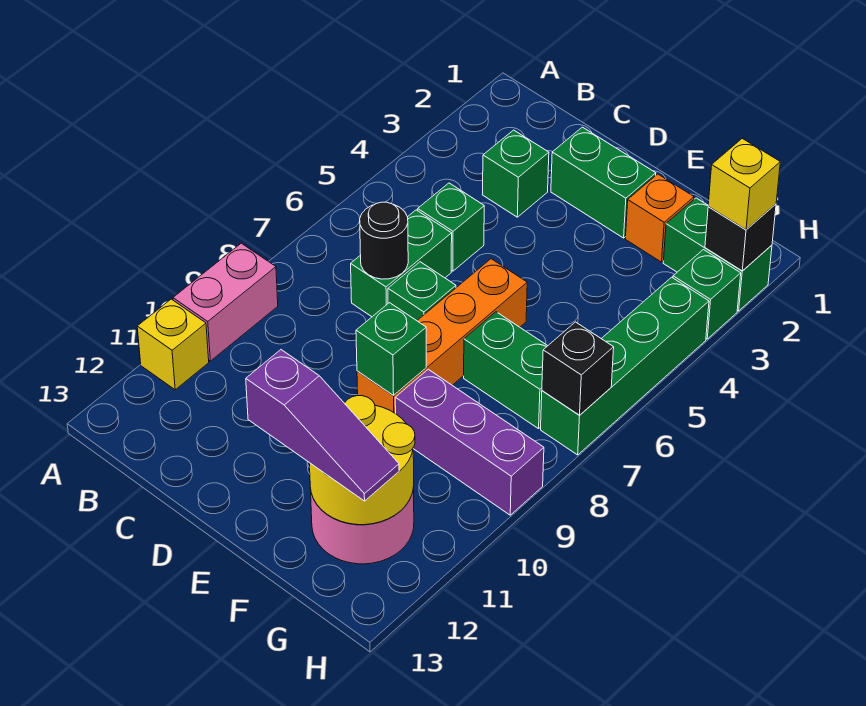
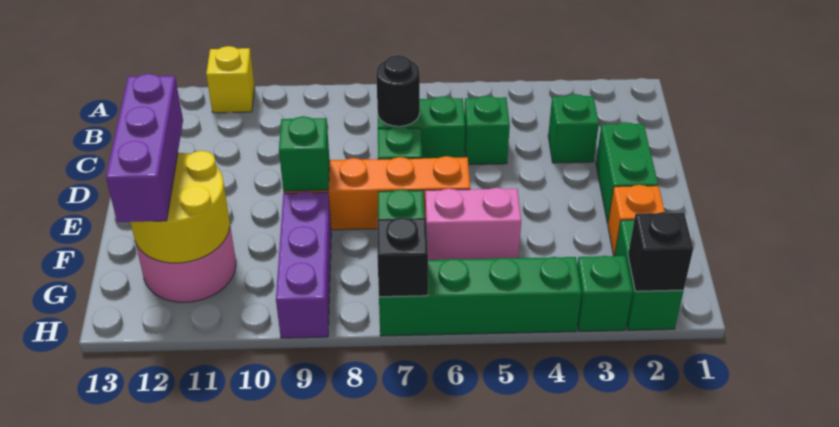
pink brick A9:A10 level 1 -> pink brick F5:F6 level 1
purple slope E12:G12 level 3 top E -> purple brick E12:G12 level 3
yellow brick H2 level 3 -> none

